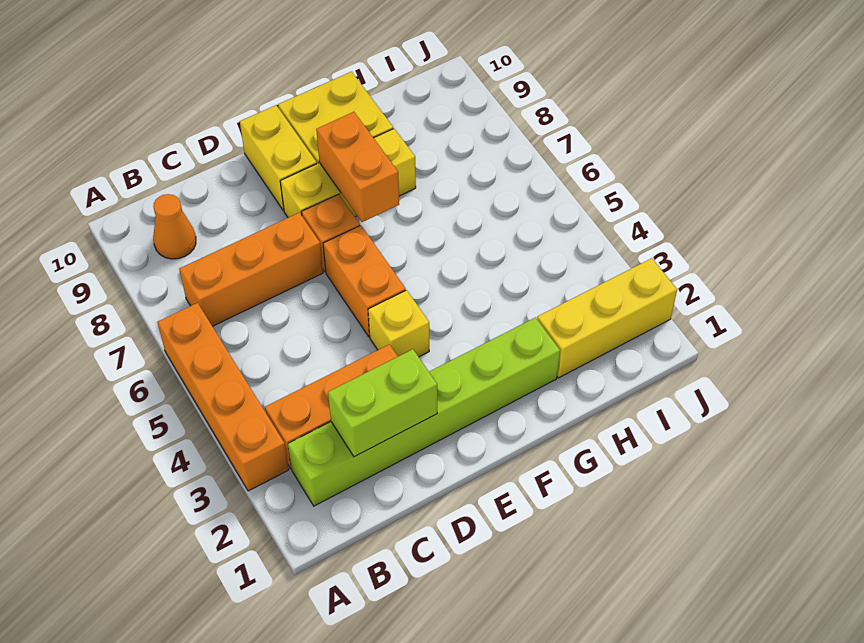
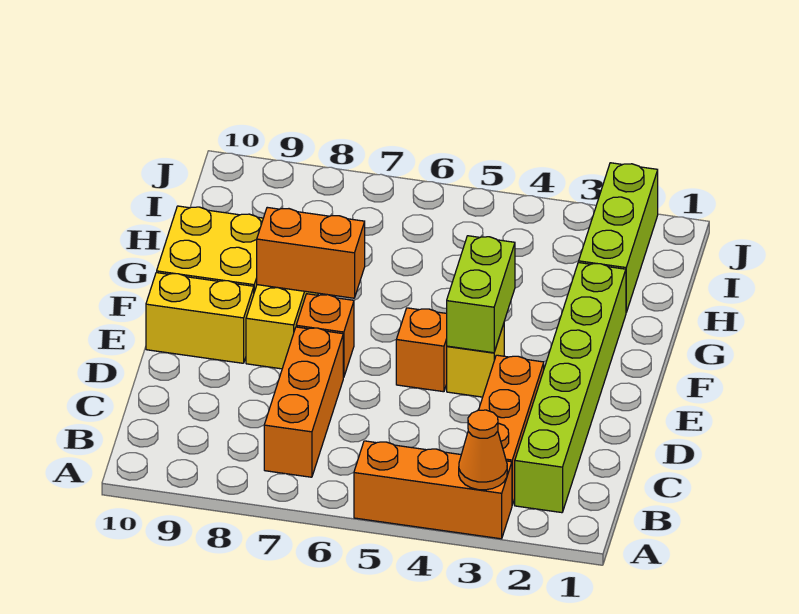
orange brick A3:A6 level 1 -> orange brick A3:A5 level 1
orange cone B9 level 1 -> orange cone A3 level 2
lime brick C2:D2 level 2 -> lime brick E4:F4 level 2
orange brick E5:E6 level 1 -> orange brick E5 level 1
yellow brick H2:J2 level 1 -> lime brick H2:J2 level 1

